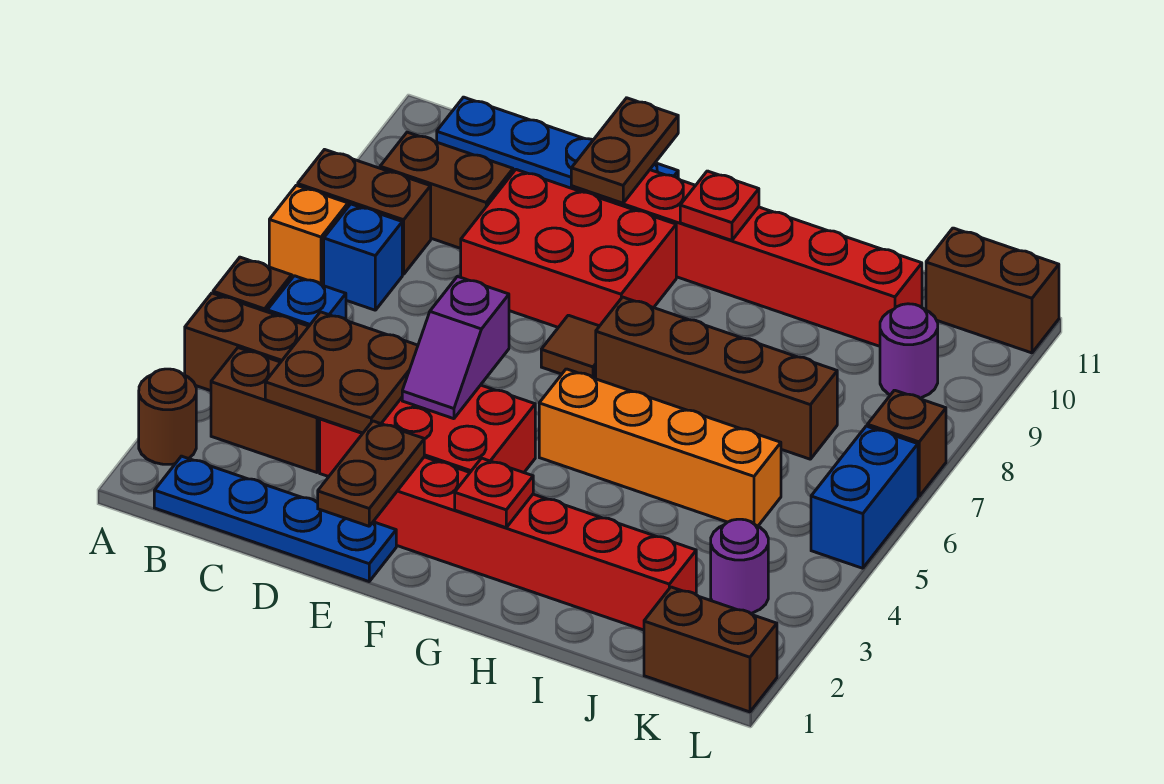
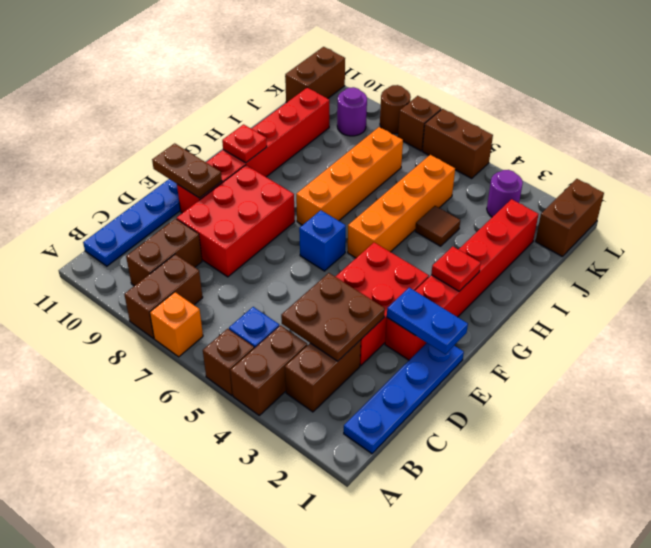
brown round brick A2 level 1 -> brown round brick L8 level 1
blue brick B7 level 1 -> blue brick F6 level 1
brown plate E1:E2 level 2 -> blue plate E1:E2 level 2
purple slope E4:E5 level 2 top 5 -> none
brown tile F7 level 1 -> brown tile I4 level 1
brown brick G7:J7 level 1 -> orange brick G7:J7 level 1
blue brick L5:L6 level 1 -> brown brick L5:L6 level 1

